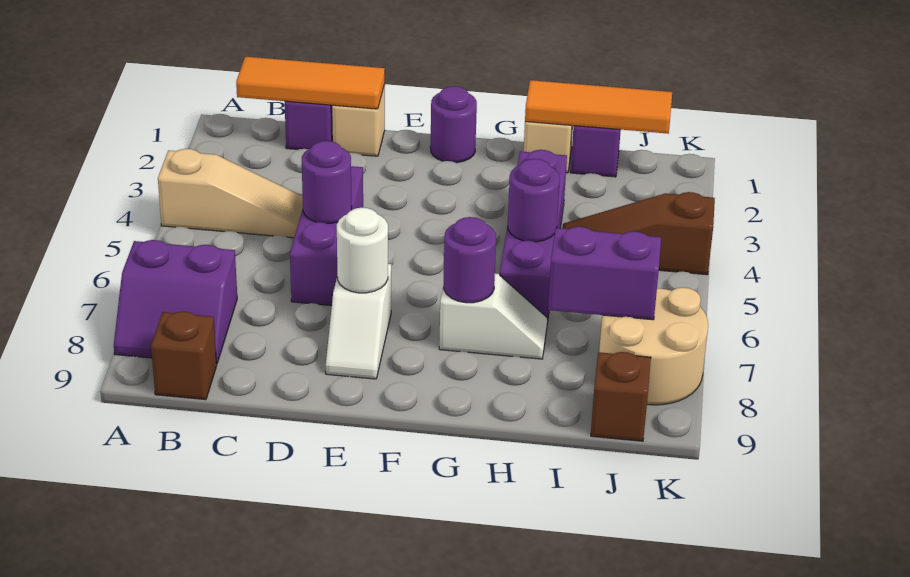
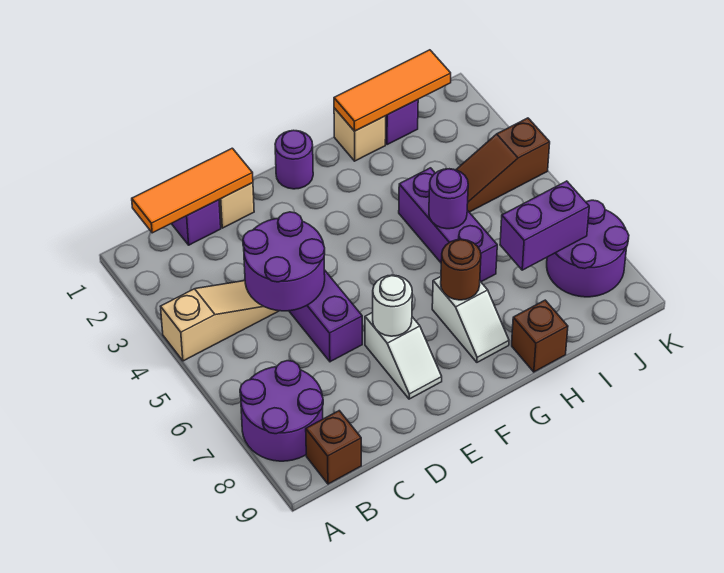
purple slope A7:B8 level 1 top 7 -> purple round brick A7:B8 level 1
purple round brick D5 level 2 -> purple round brick C4:D5 level 2
white slope G7:H7 level 1 top G -> white slope G7:G8 level 1 top 7
purple round brick G7 level 2 -> brown round brick G7 level 2
purple brick H3:H6 level 1 -> purple brick H4:H6 level 1
tan round brick J7:K8 level 1 -> purple round brick J7:K8 level 1
brown brick J9 level 1 -> brown brick H9 level 1

